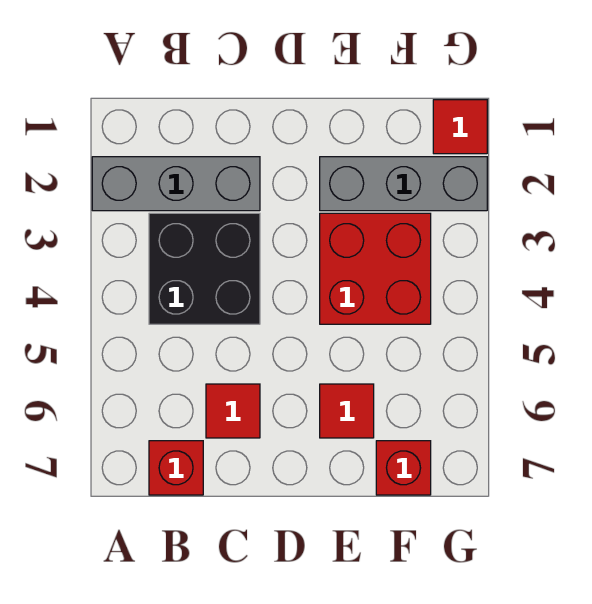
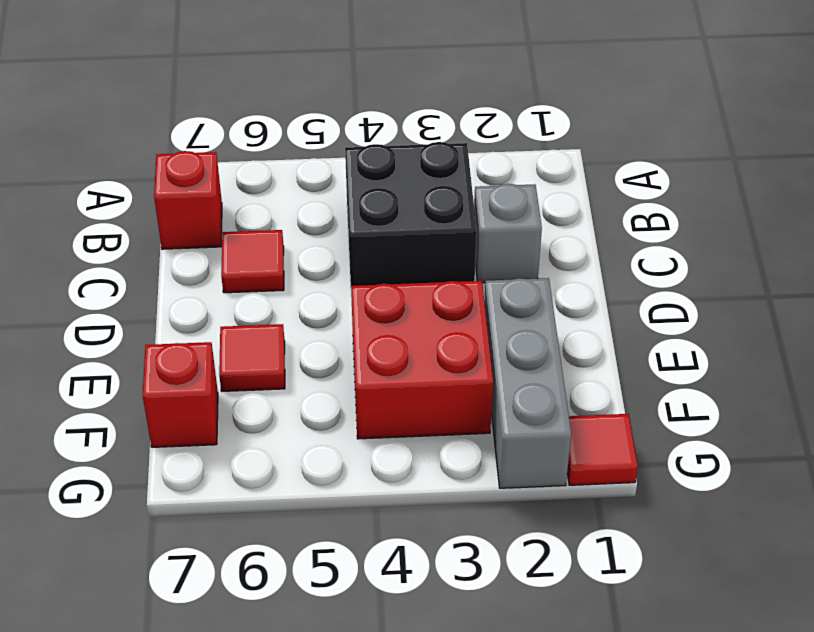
grey brick A2:C2 level 1 -> grey brick C2 level 1

